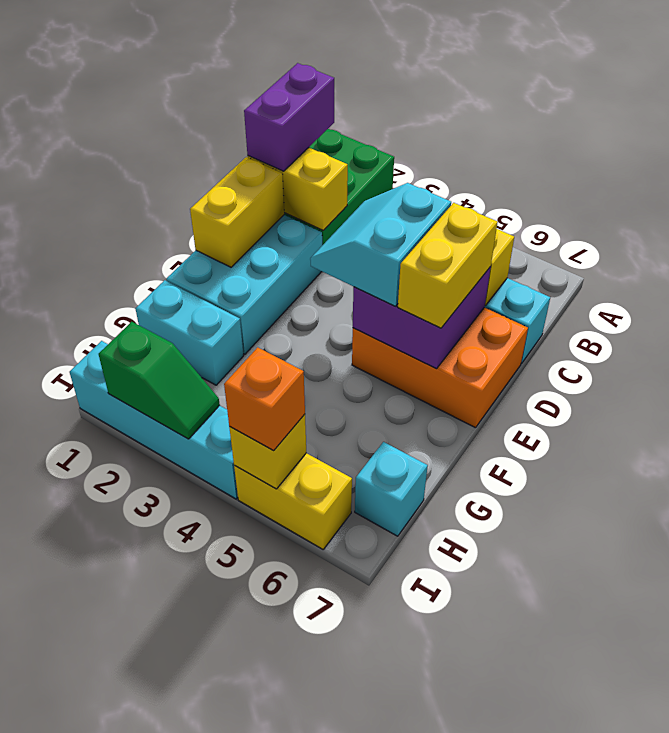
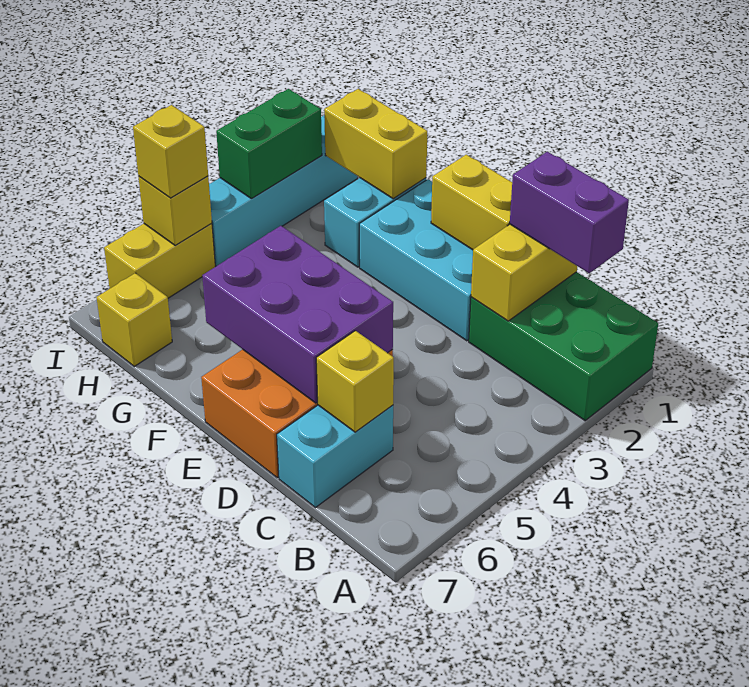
cyan slope D4:E5 level 3 top 5 -> none
purple brick D5:E6 level 2 -> purple brick D5:F6 level 2
yellow brick D6:E6 level 3 -> yellow brick G1:H1 level 2
cyan brick H7 level 1 -> yellow brick H7 level 1
green slope I2:I3 level 2 top 2 -> green brick I2:I3 level 2
orange brick I5 level 3 -> yellow brick I5 level 3

